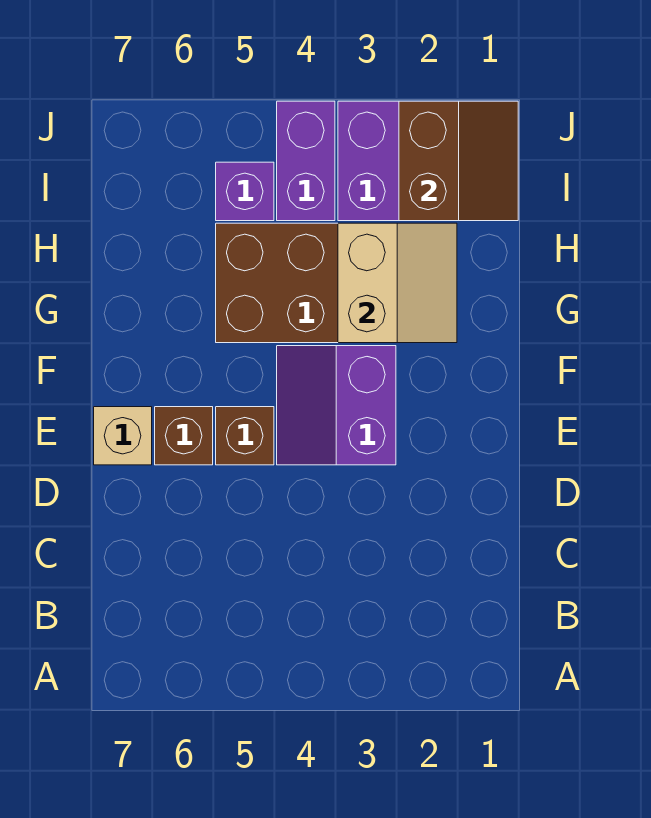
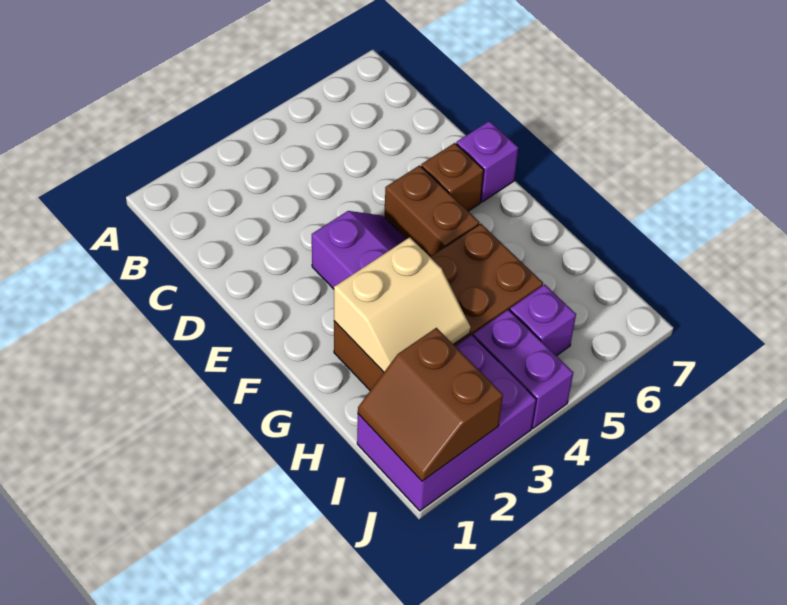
brown brick E5 level 1 -> brown brick E5:F5 level 1
tan brick E7 level 1 -> purple brick E7 level 1
tan slope G2:H3 level 2 top 3 -> tan slope G2:H3 level 2 top G

